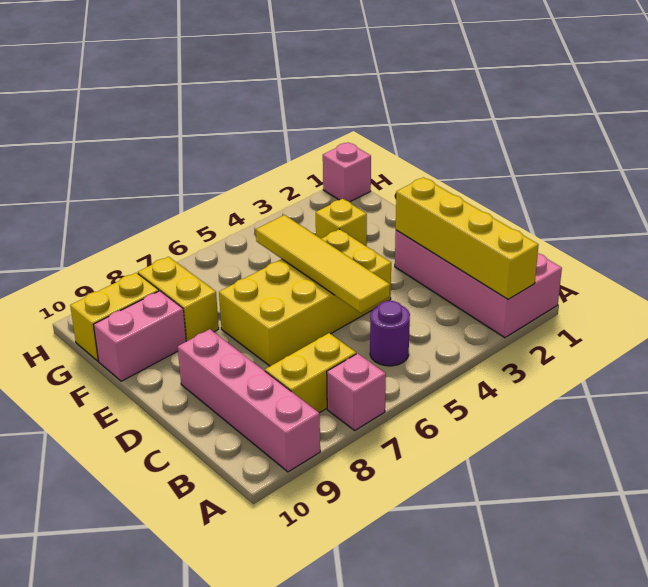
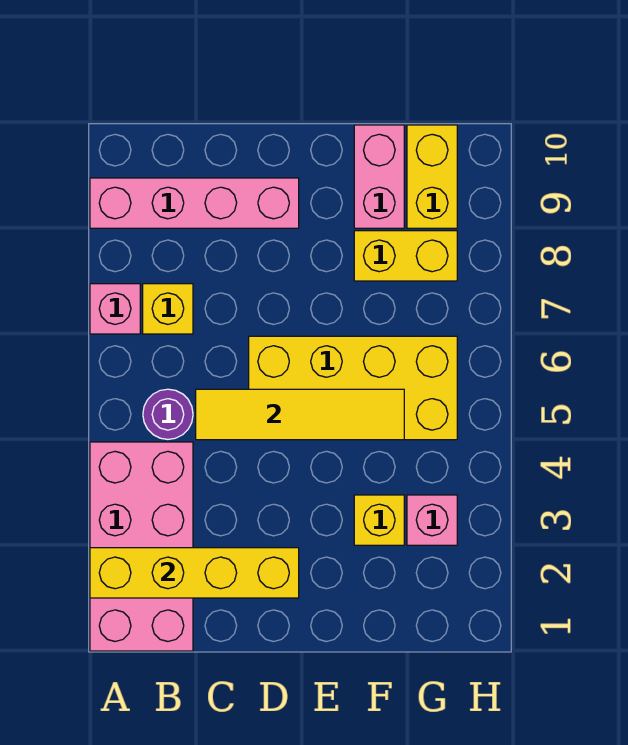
pink brick A1:D2 level 1 -> pink brick A1:B4 level 1
yellow brick B7:B8 level 1 -> yellow brick B7 level 1
yellow brick D4:E7 level 1 -> yellow brick D5:G6 level 1
pink brick H1 level 1 -> pink brick G3 level 1

